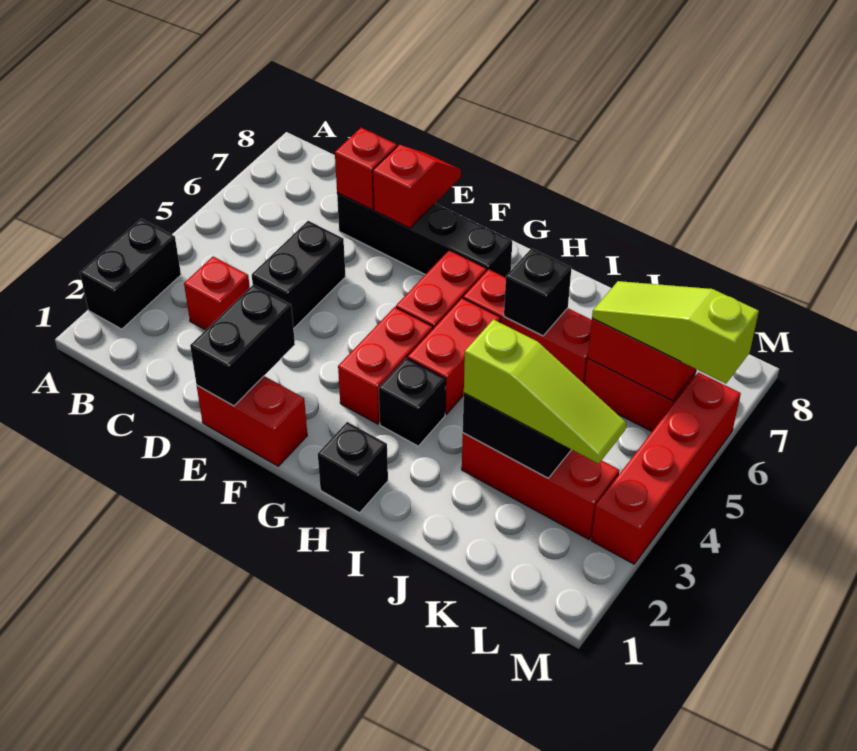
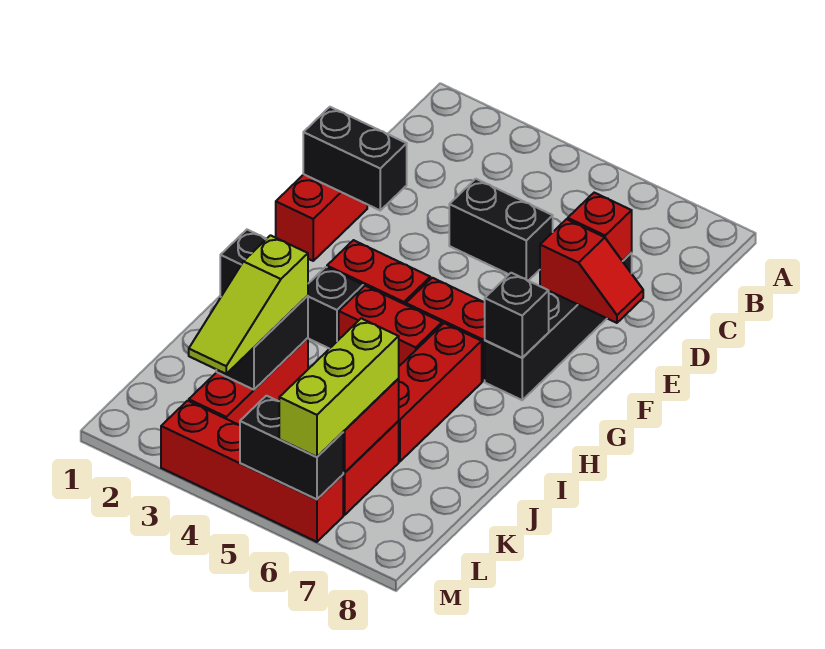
black brick A2:A3 level 1 -> black brick M5:M6 level 2
red brick C3 level 1 -> none
black brick I6 level 2 -> black brick G7 level 2
lime slope K6:M6 level 3 top M -> lime brick K6:M6 level 3

